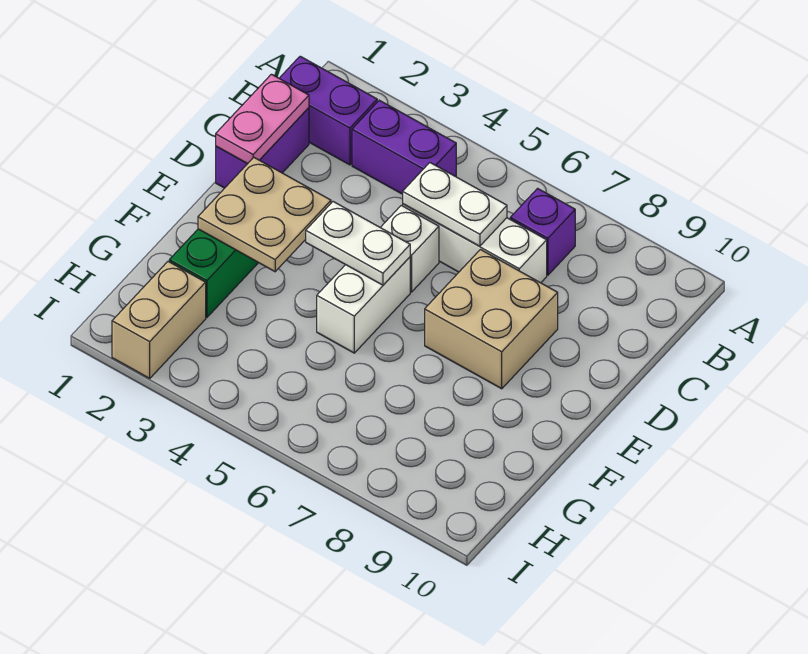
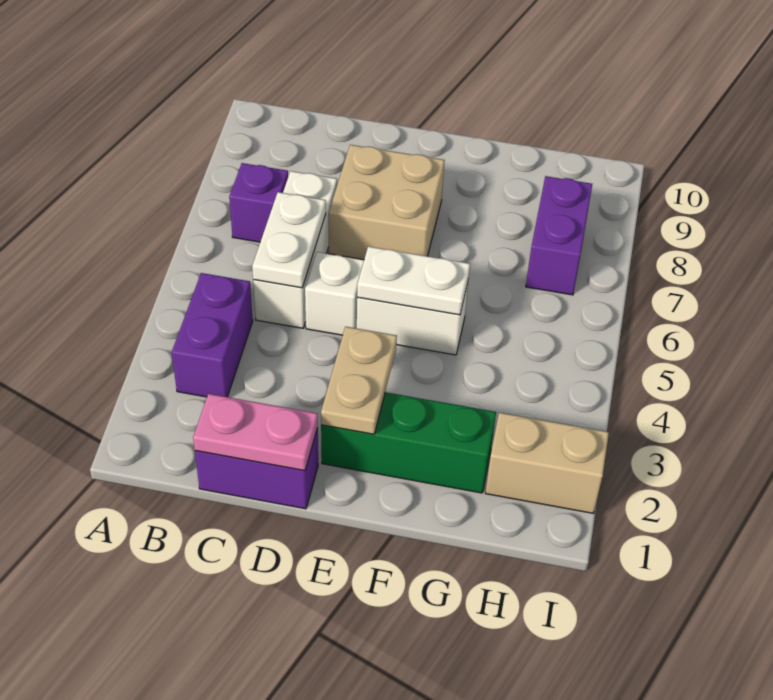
purple brick B1:B2 level 1 -> purple brick H7:H8 level 1
tan plate E2:F3 level 2 -> tan plate E2:E3 level 2
white plate E4:E5 level 2 -> white plate E5:F5 level 2

